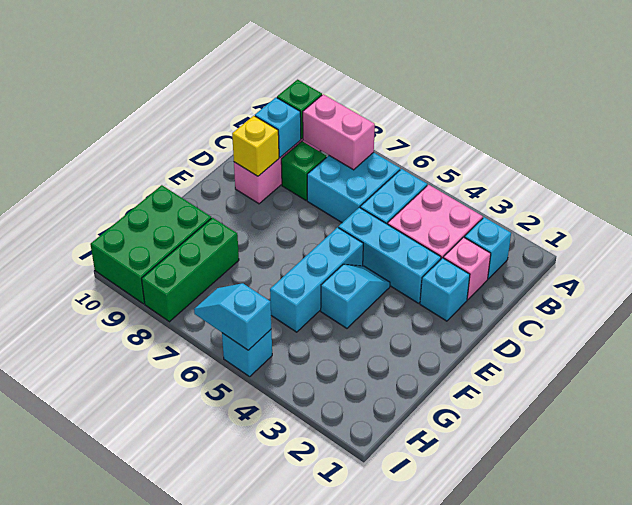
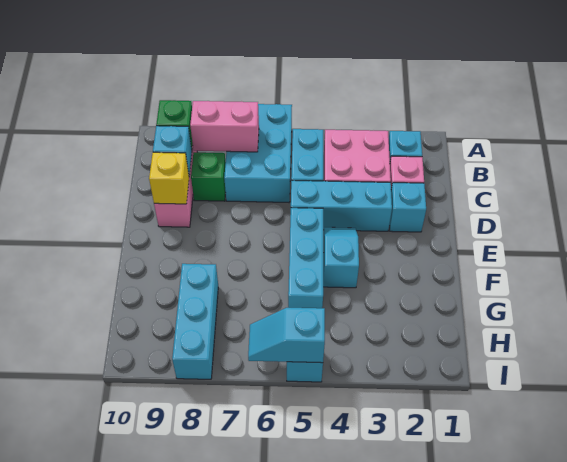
cyan brick B6:C7 level 1 -> cyan brick A6:C7 level 1
green brick G8:I8 level 1 -> cyan brick G8:I8 level 1
green brick G9:I10 level 1 -> none

